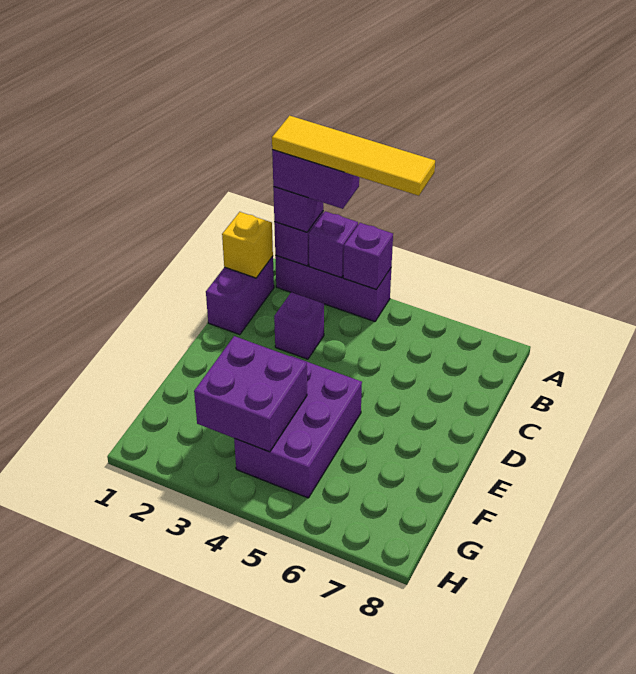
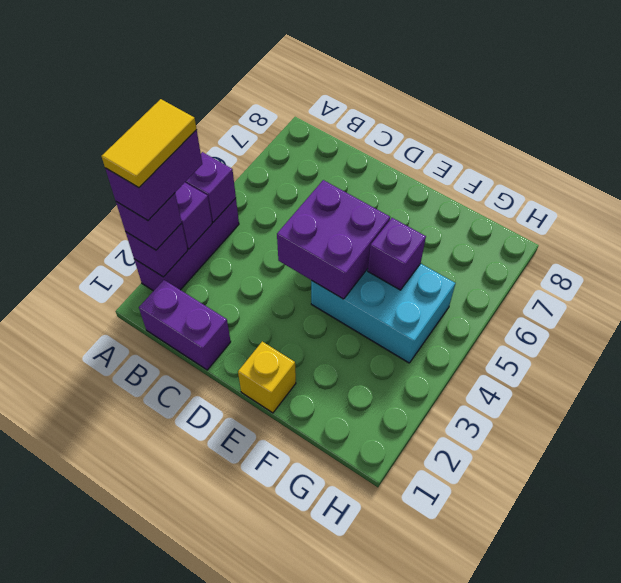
yellow tile A2:A5 level 5 -> yellow tile A2:A3 level 5
yellow brick B1 level 2 -> yellow brick E1 level 1
purple brick C3 level 1 -> purple brick F5 level 2
purple brick E4:G5 level 1 -> cyan brick E4:G5 level 1
purple brick F3:G4 level 2 -> purple brick D4:E5 level 2

